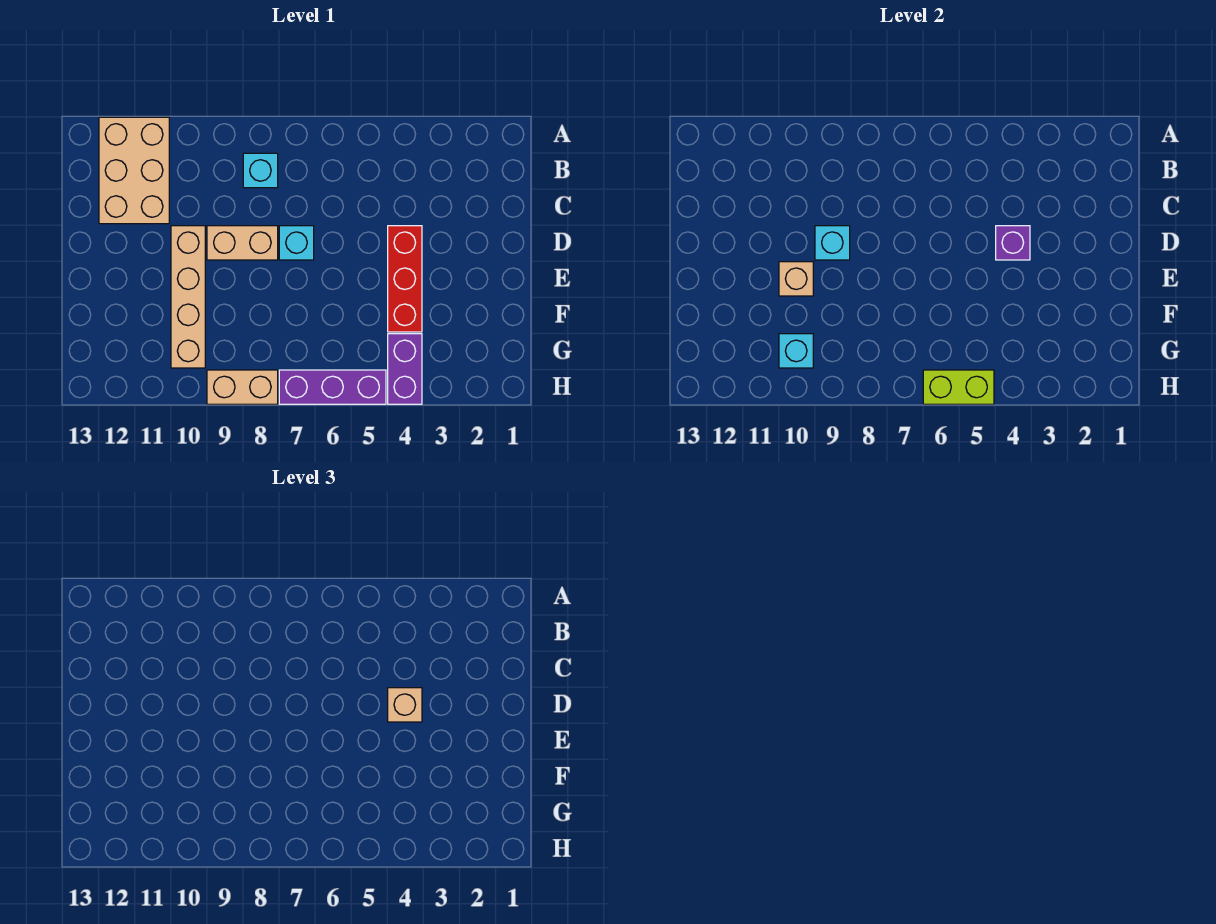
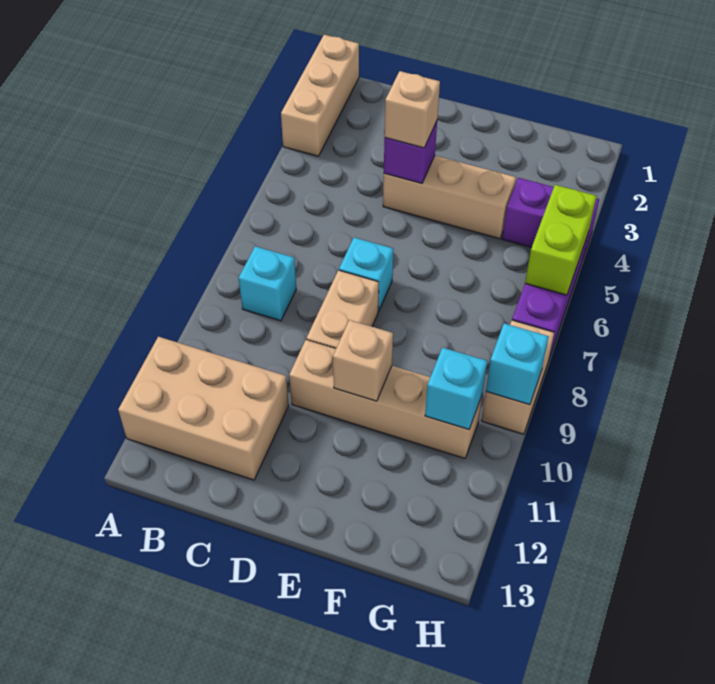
none -> tan brick A1:A3 level 1
red brick D4:F4 level 1 -> tan brick D4:F4 level 1
cyan brick D9 level 2 -> cyan brick H9 level 2

